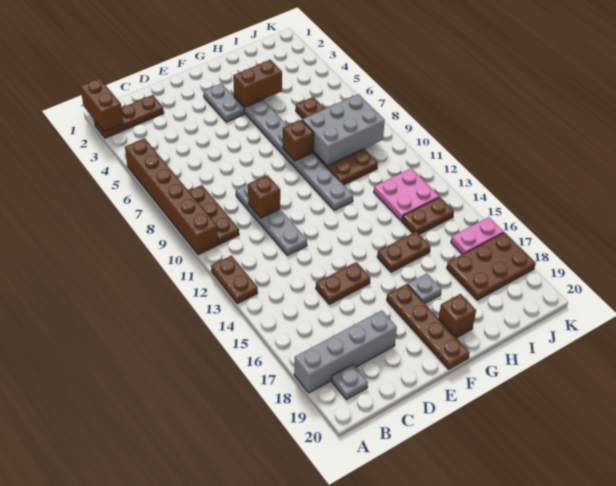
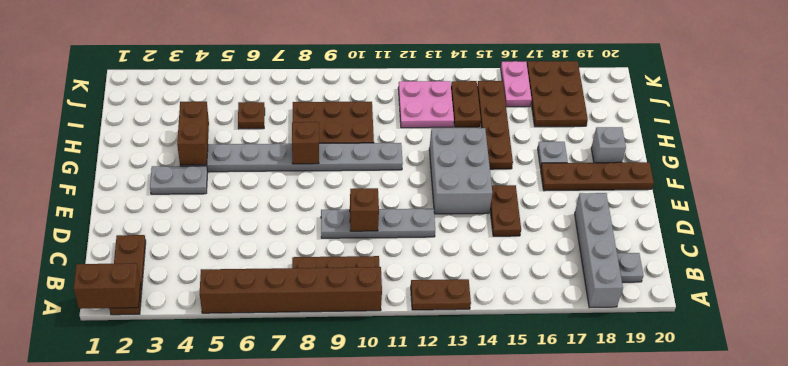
brown plate G15:H15 level 1 -> brown plate G15:J15 level 1
brown brick G19 level 1 -> grey brick G19 level 1
grey brick H8:J9 level 2 -> grey brick E13:G14 level 1

